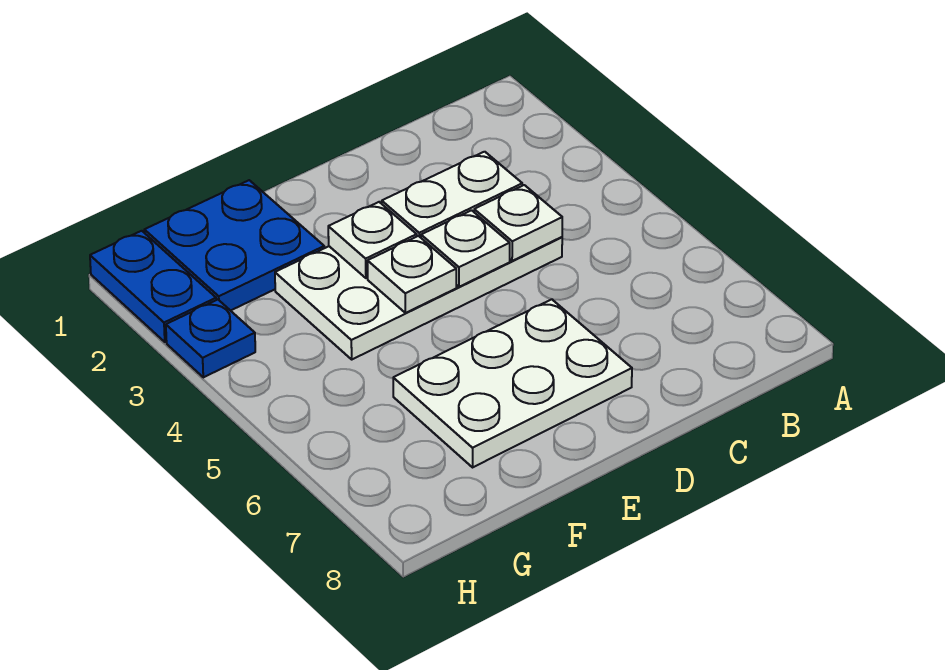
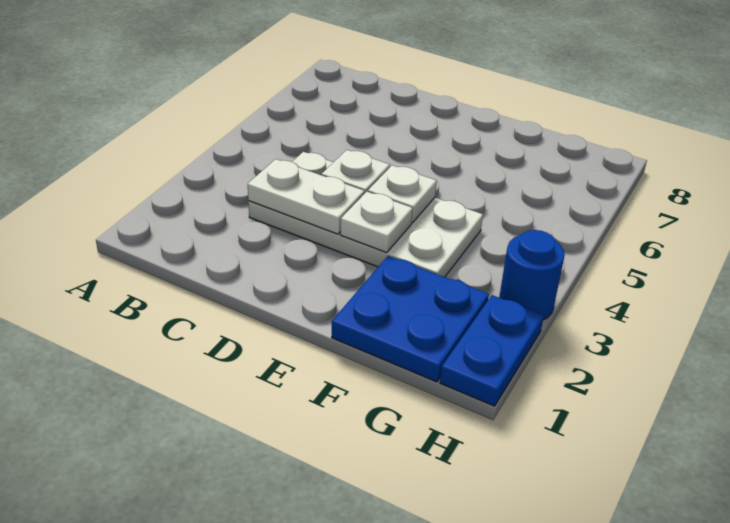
white plate C4 level 2 -> none
white plate D6:F7 level 1 -> none
blue plate H3 level 1 -> blue round brick H3 level 1

